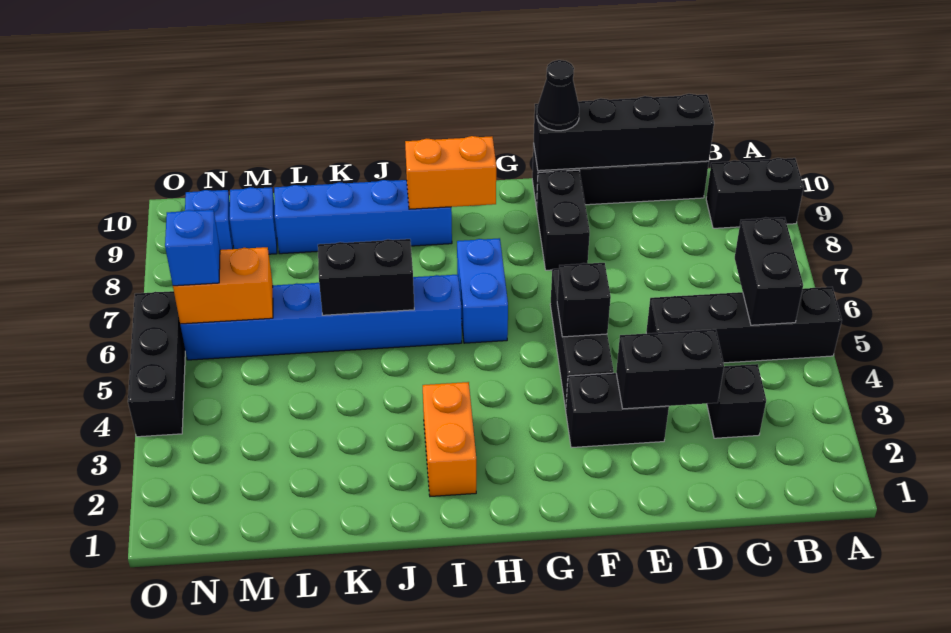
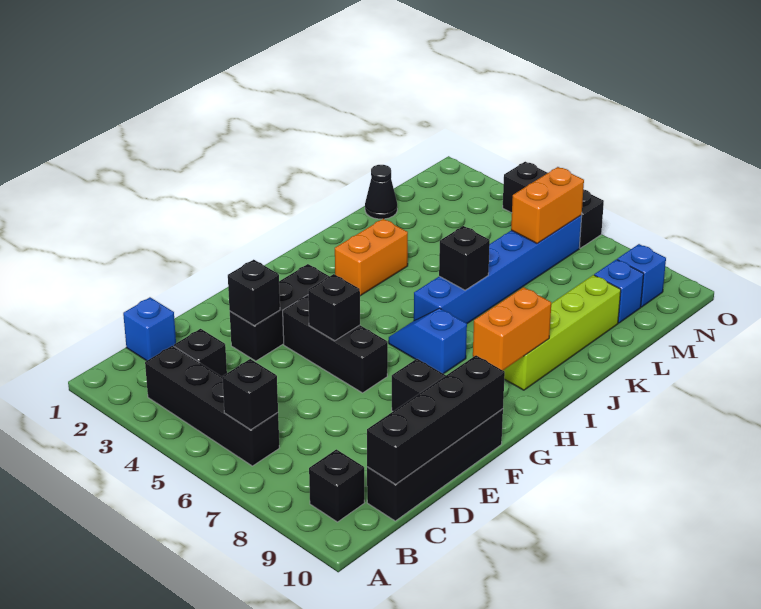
black brick A5:D5 level 1 -> black brick B3:B6 level 1
black brick A9:B9 level 1 -> black brick B9 level 1
black brick B5:B6 level 2 -> black brick B6 level 2
black brick D3:E3 level 2 -> black brick E3 level 2
black brick E3:F3 level 1 -> black brick E3:G3 level 1
black cone F10 level 3 -> black cone L1 level 1
blue brick H6:H7 level 1 -> blue slope H6:H7 level 1 top 7
orange brick I2:I3 level 1 -> orange brick I3:J3 level 1
blue brick I9:L9 level 1 -> lime brick I9:L9 level 1
black brick J6:K6 level 2 -> black brick J6 level 2
blue brick N6 level 3 -> blue brick C1 level 1

